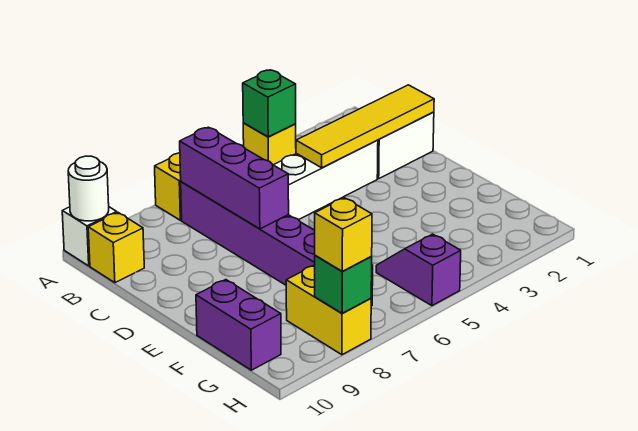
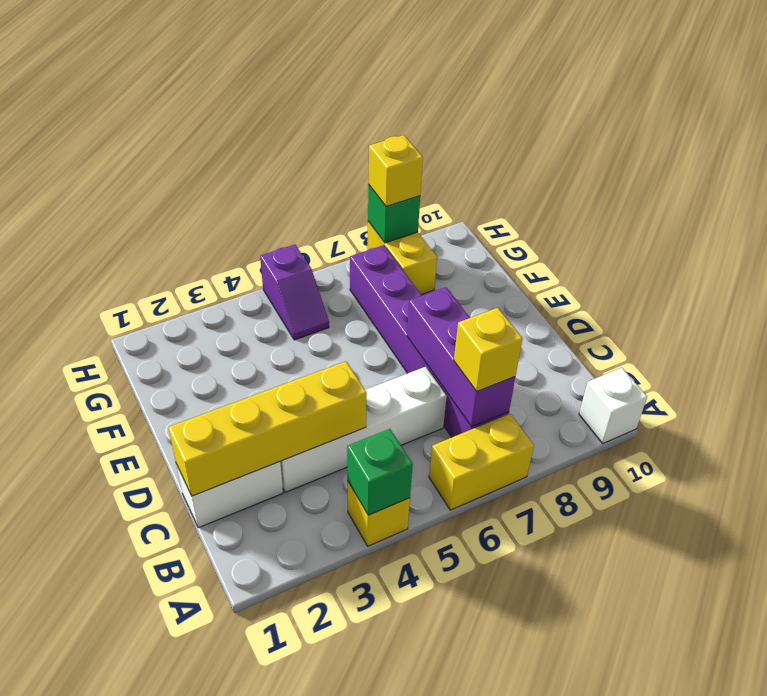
white round brick A10 level 2 -> none
yellow brick B10 level 1 -> yellow brick B7 level 3
yellow tile C1:C4 level 2 -> yellow brick C1:C4 level 2
purple brick F10:G10 level 1 -> none

